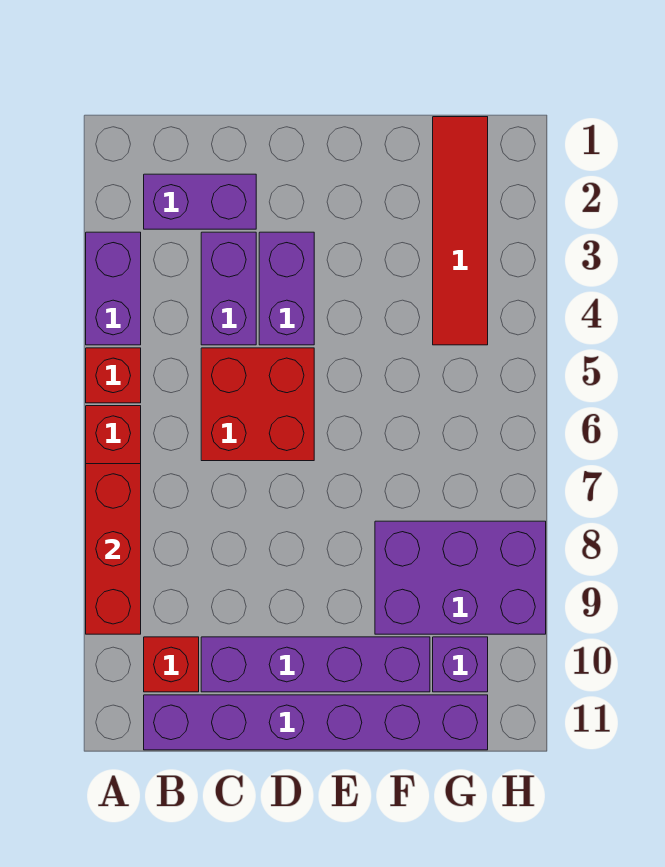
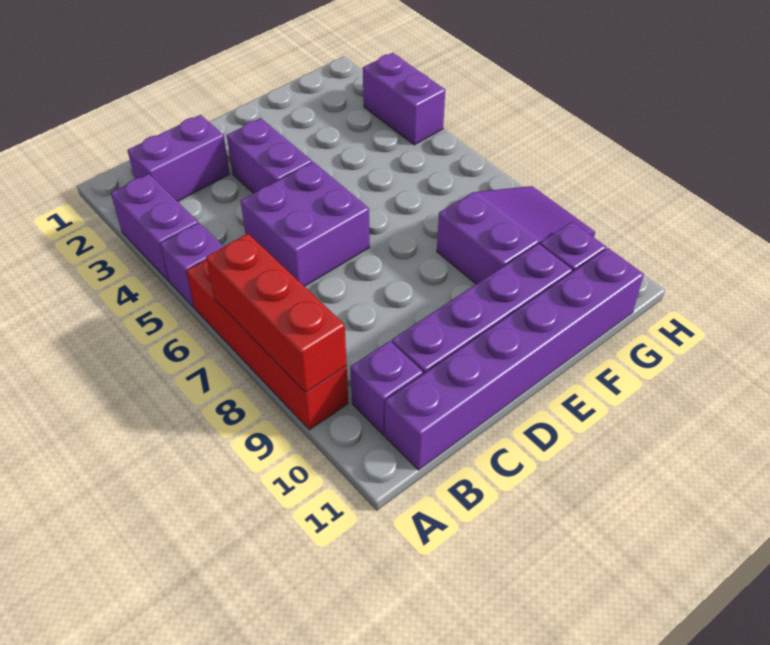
red brick A5 level 1 -> purple brick A5 level 1
red brick B10 level 1 -> purple brick B10 level 1
purple brick C3:C4 level 1 -> purple brick H3:H4 level 1
red brick C5:D6 level 1 -> purple brick C5:D6 level 1
purple brick F8:H9 level 1 -> purple slope F8:H9 level 1 top F
red tile G1:G4 level 1 -> none

